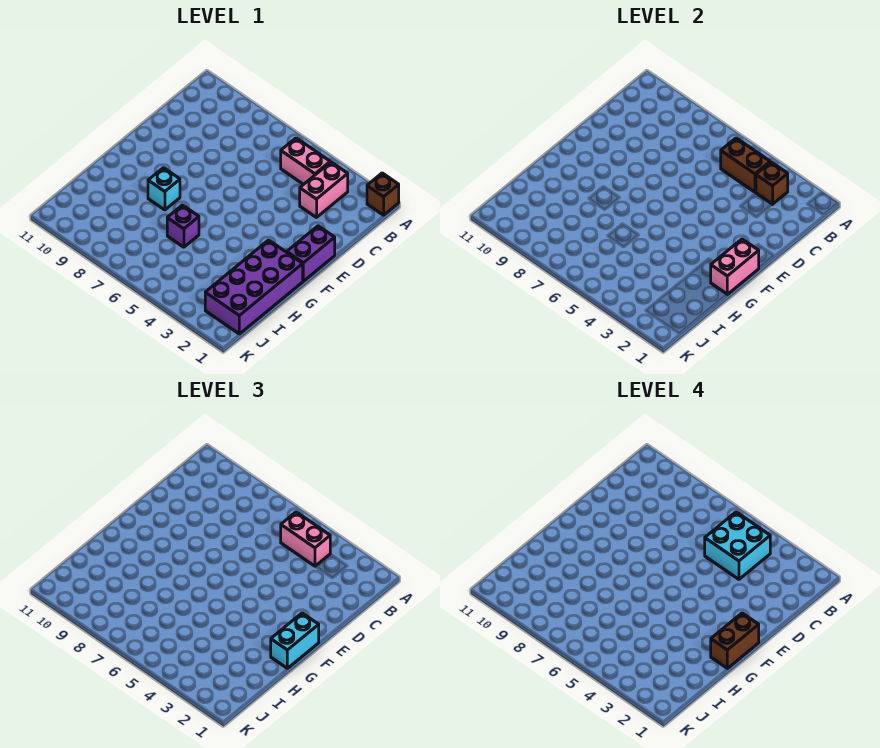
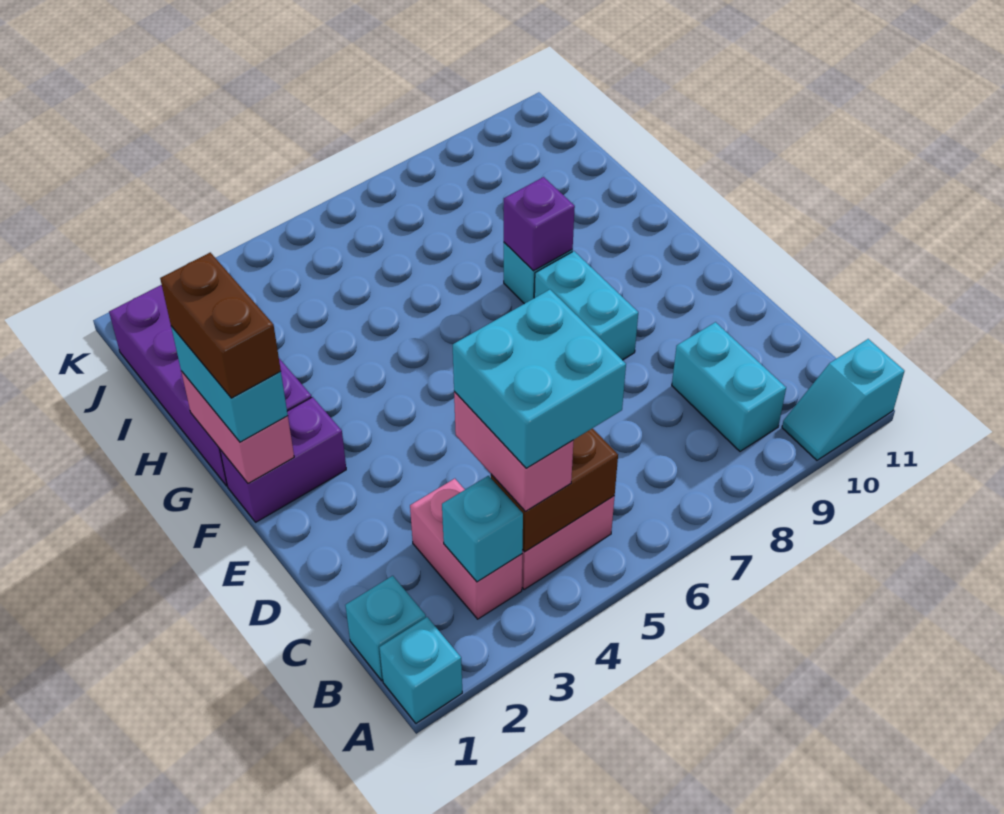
brown brick A1 level 1 -> cyan brick A1 level 1
none -> cyan slope A10:A11 level 1 top 11
none -> cyan brick B1 level 1
brown brick B3 level 2 -> cyan brick B3 level 2
pink brick B4:B5 level 3 -> pink brick B4:C4 level 3
none -> cyan brick B9:C9 level 1
purple brick E1:F1 level 1 -> purple brick F1:F2 level 1
none -> cyan brick E8:F8 level 1
purple brick H6 level 1 -> purple brick G8 level 2

